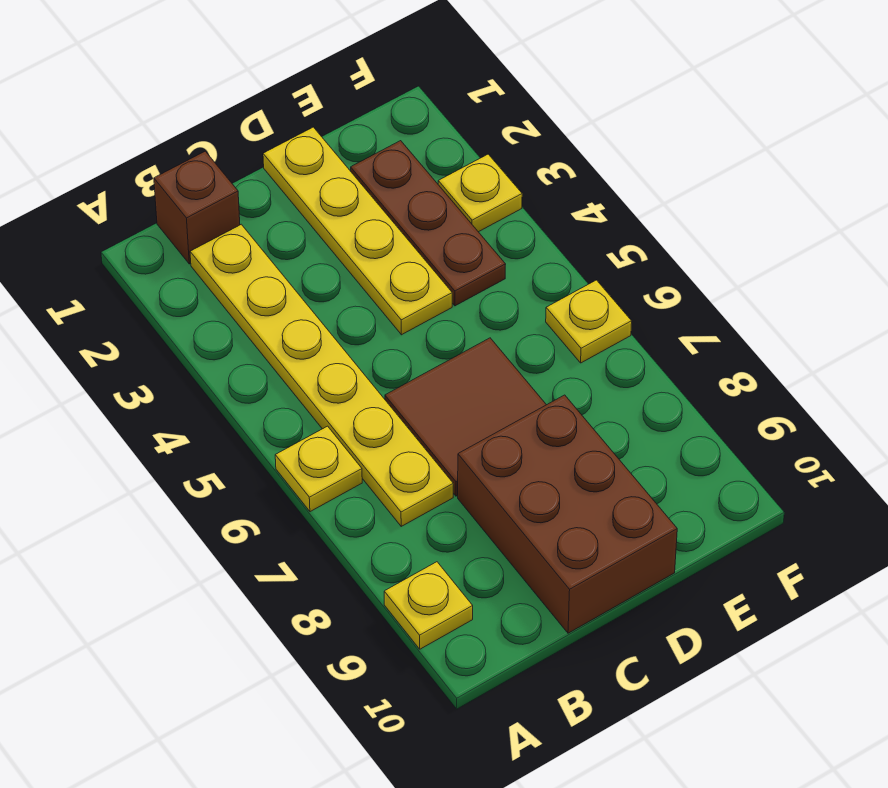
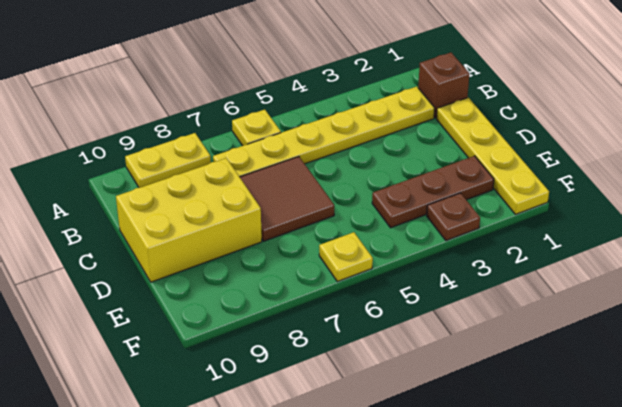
yellow plate A9 level 1 -> yellow plate A8:A9 level 1
brown brick C8:D10 level 1 -> yellow brick C8:D10 level 1
yellow plate D1:D4 level 1 -> yellow plate C1:F1 level 1
yellow plate F3 level 1 -> brown plate F3 level 1

